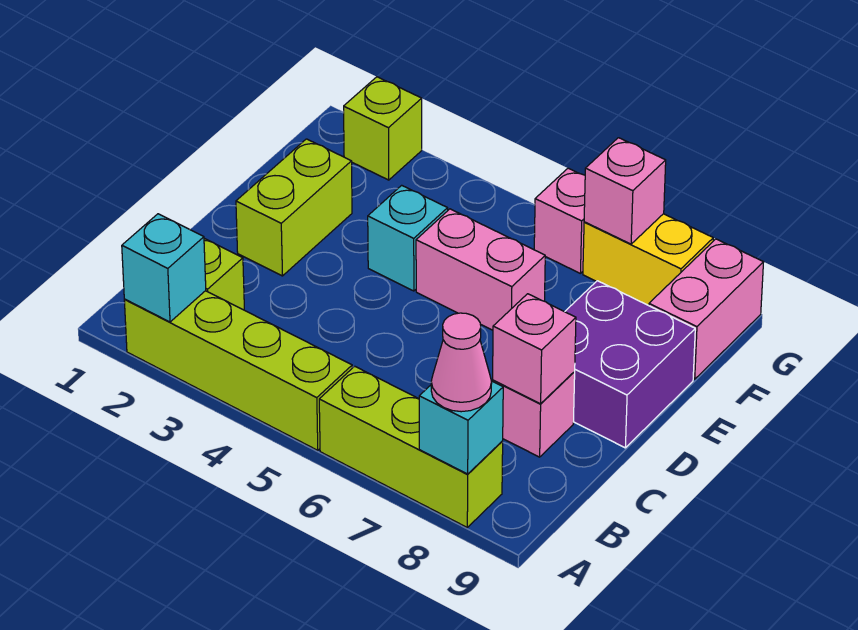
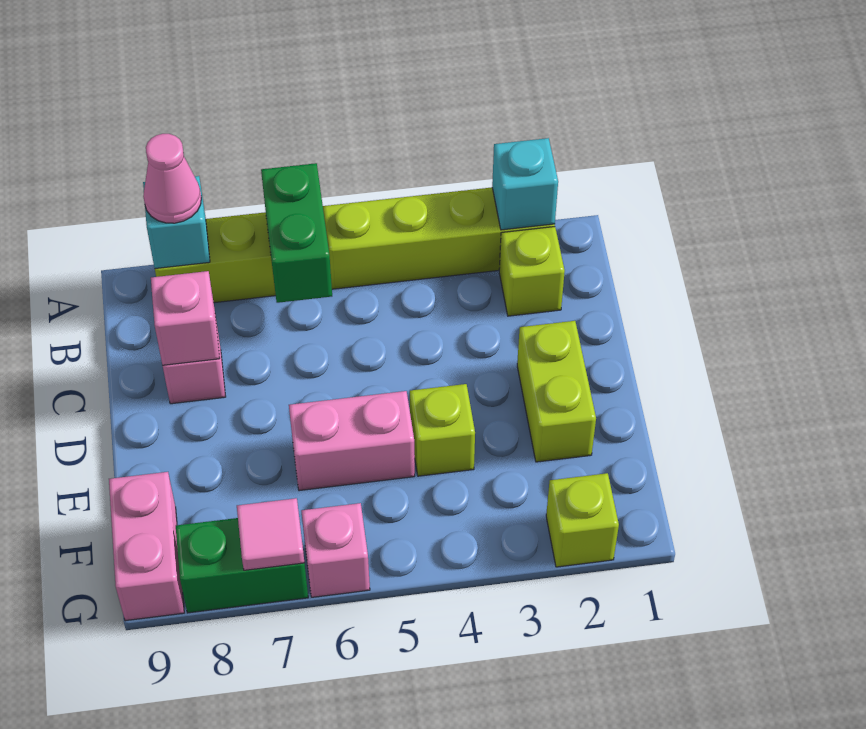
none -> green brick A6:B6 level 2
purple brick D8:E9 level 1 -> none
cyan brick E4 level 1 -> lime brick E4 level 1
yellow brick G7:G8 level 1 -> green brick G7:G8 level 1
pink brick G7 level 2 -> pink tile G7 level 2

